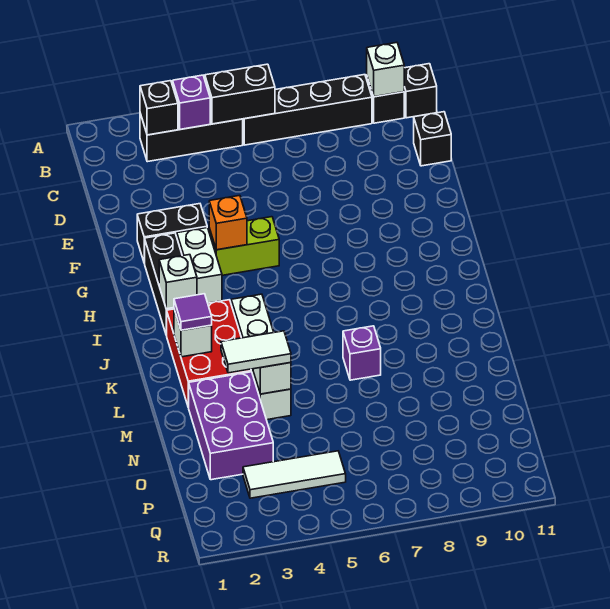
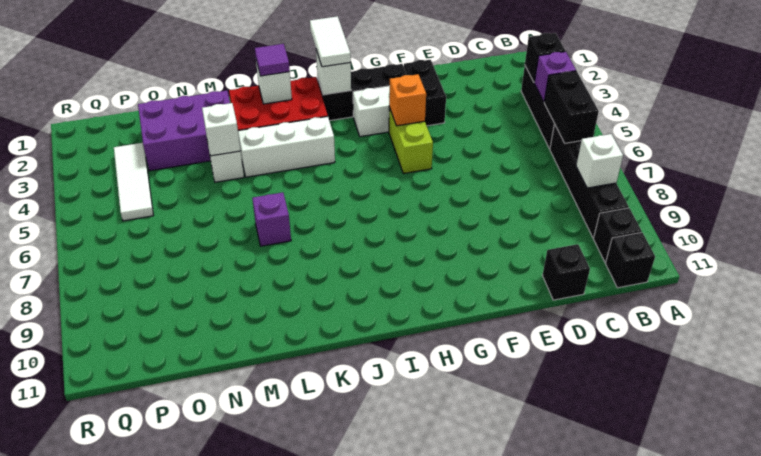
white brick B10 level 2 -> white brick B8 level 2
white tile M3:M4 level 3 -> white tile I1:I2 level 3

